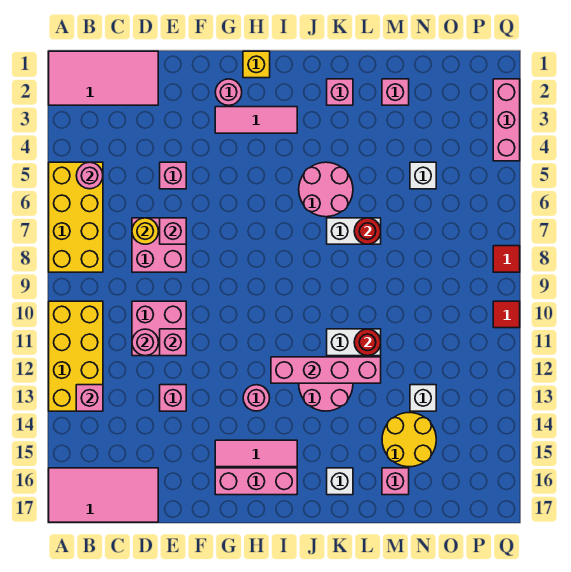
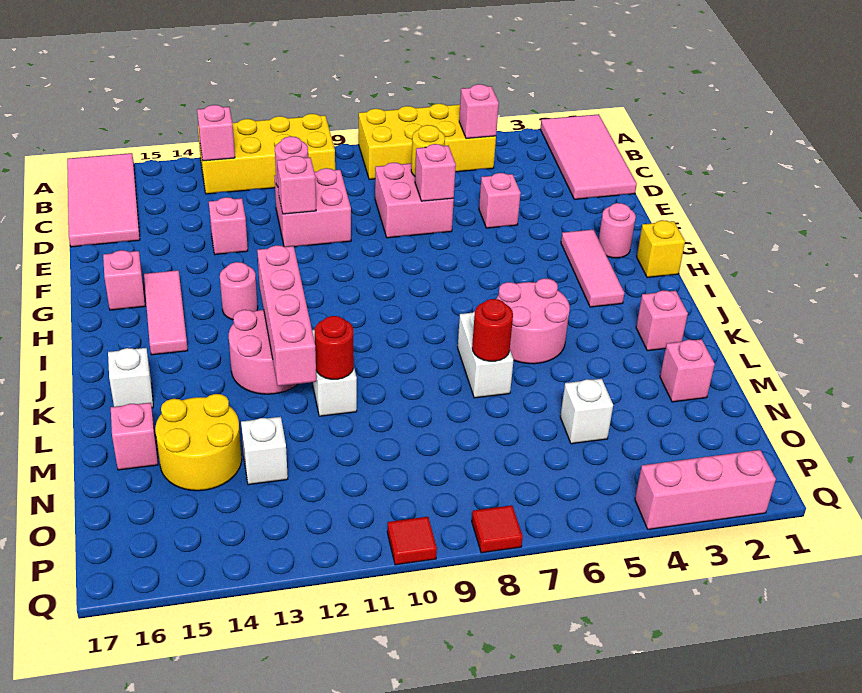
pink round brick B5 level 2 -> pink brick B5 level 2
pink brick G16:I16 level 1 -> pink brick G16 level 1

